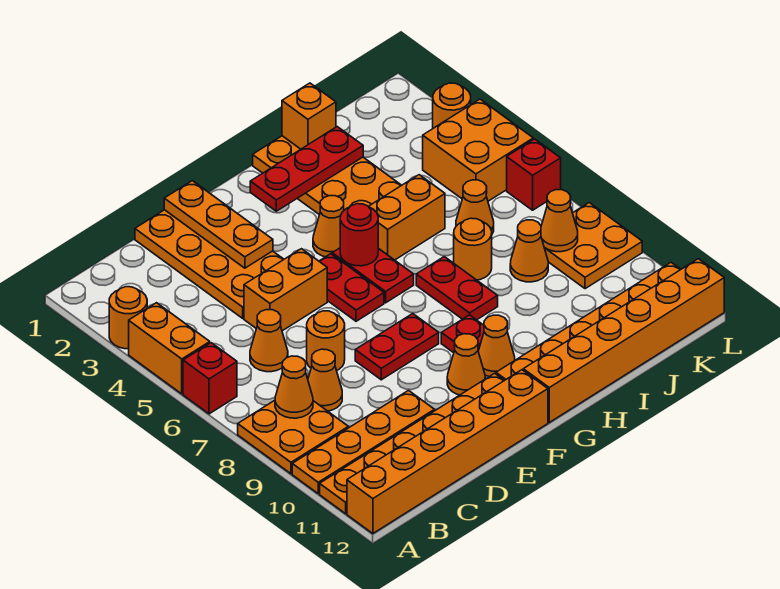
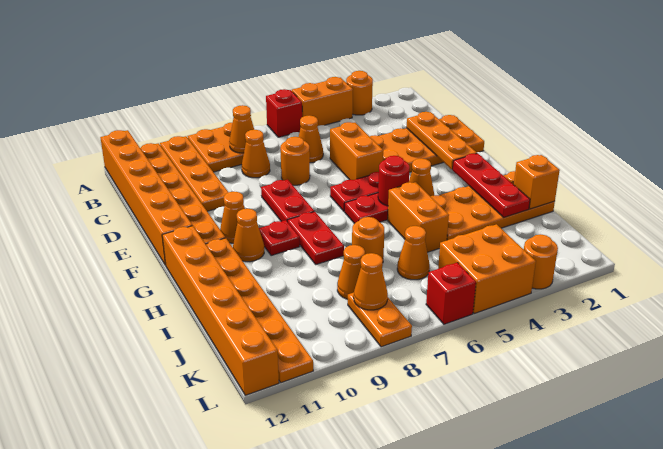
orange plate E1:E3 level 2 -> orange plate D2:F2 level 2
red plate H7:H8 level 1 -> red plate G8:H8 level 1
orange plate K8:L9 level 1 -> orange plate K8:L8 level 1

